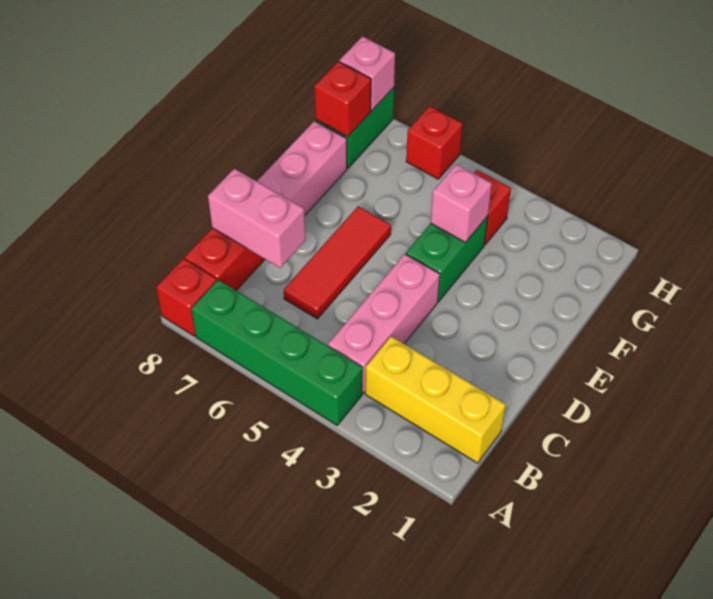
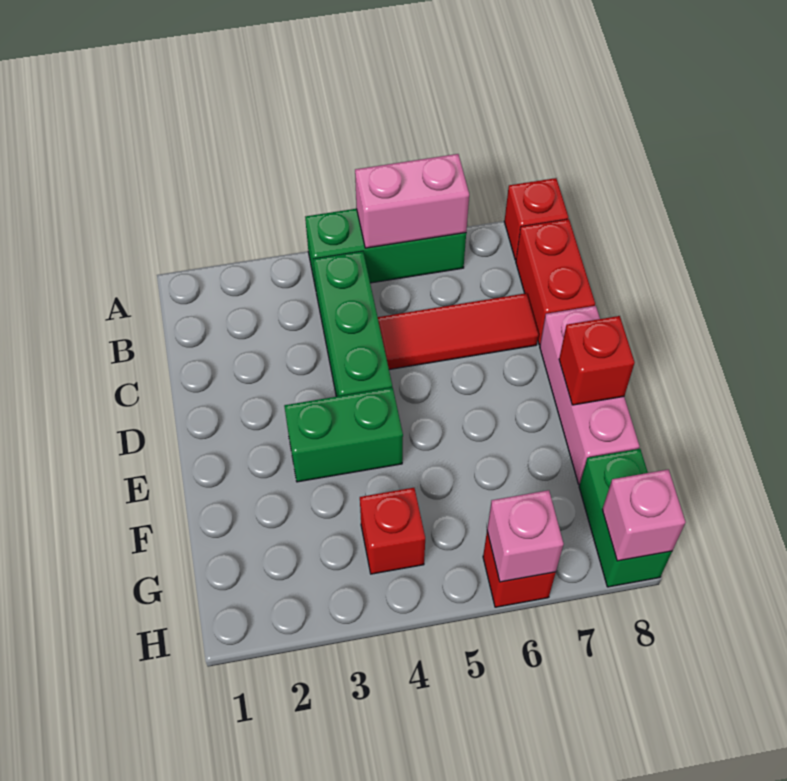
green brick A4:A7 level 1 -> green brick A4:A6 level 1
yellow brick B1:B3 level 1 -> none
pink brick B4:D4 level 1 -> green brick B4:D4 level 1
red tile C6:E6 level 1 -> red tile C5:C7 level 1
pink brick C7:C8 level 2 -> pink brick A5:A6 level 2
green brick E4:F4 level 1 -> green brick E3:E4 level 1
pink brick F4 level 2 -> pink brick H6 level 2
red brick G8 level 2 -> red brick E8 level 2

